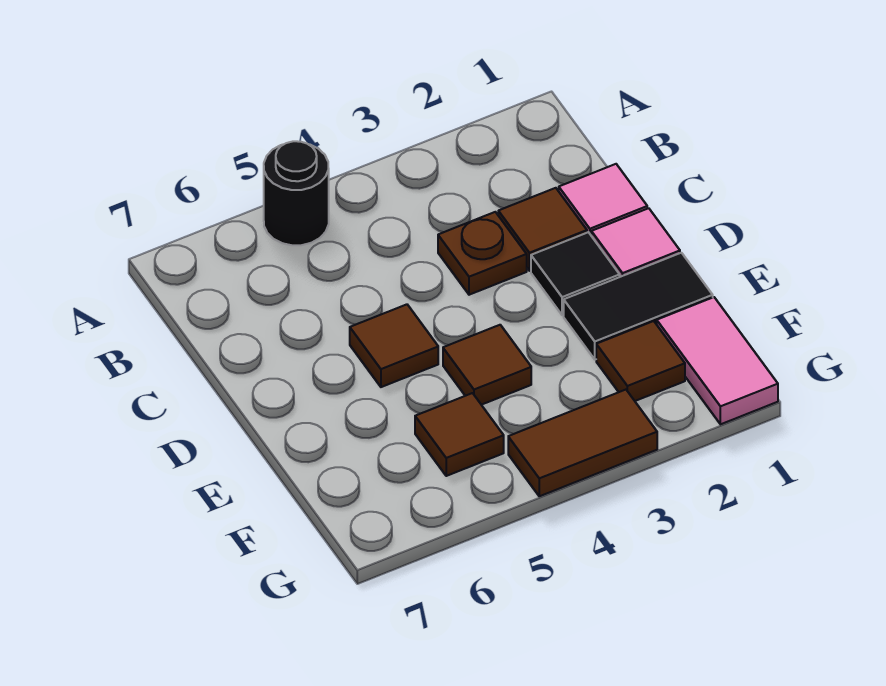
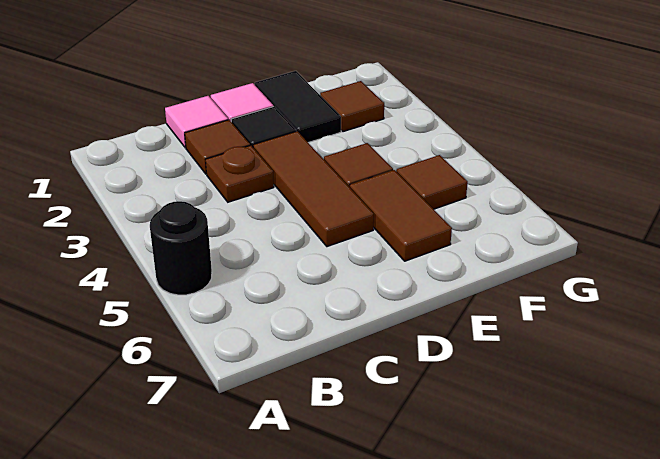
brown tile D5 level 1 -> brown tile D3:D5 level 1
pink tile F1:G1 level 1 -> none
brown tile G3:G4 level 1 -> brown tile E5:E6 level 1

